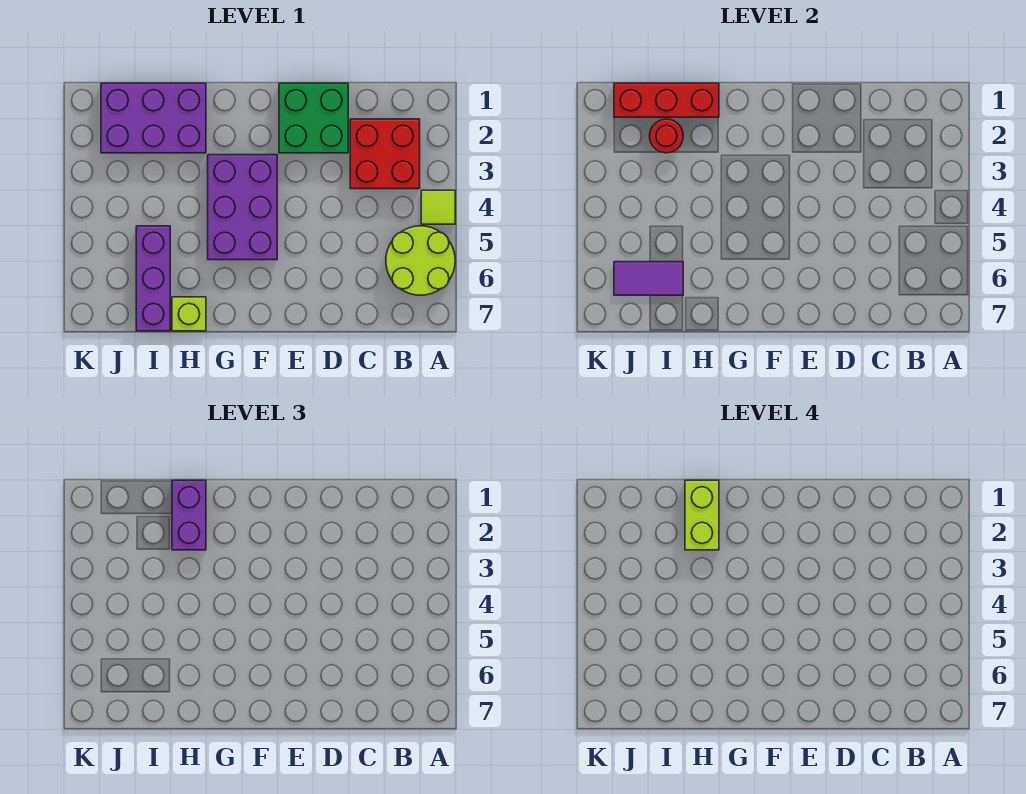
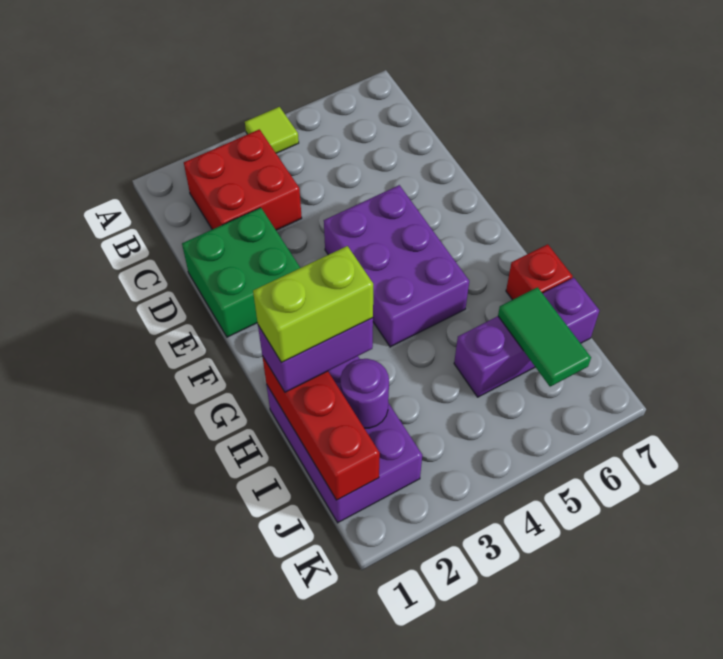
lime round brick A5:B6 level 1 -> none
purple brick F3:G5 level 1 -> purple brick E4:G5 level 1
lime brick H7 level 1 -> red brick H7 level 1
red round brick I2 level 2 -> purple round brick I2 level 2
purple tile I6:J6 level 2 -> green tile I6:J6 level 2

